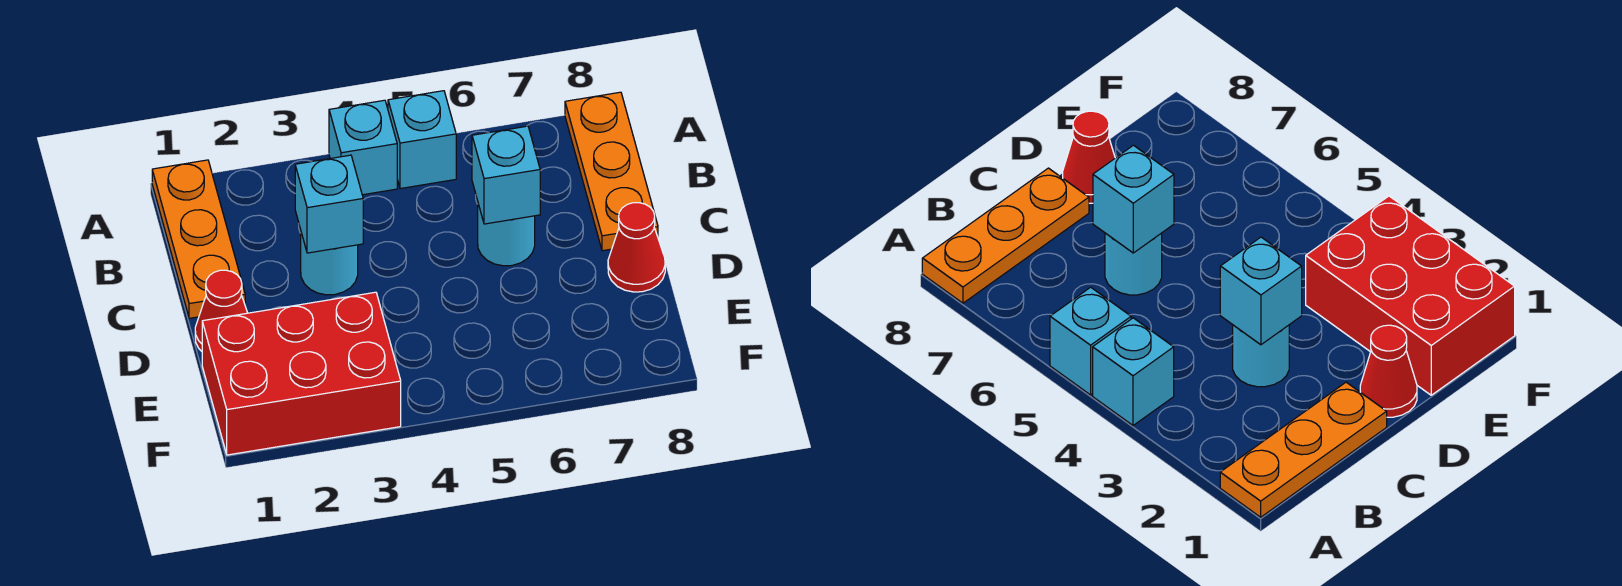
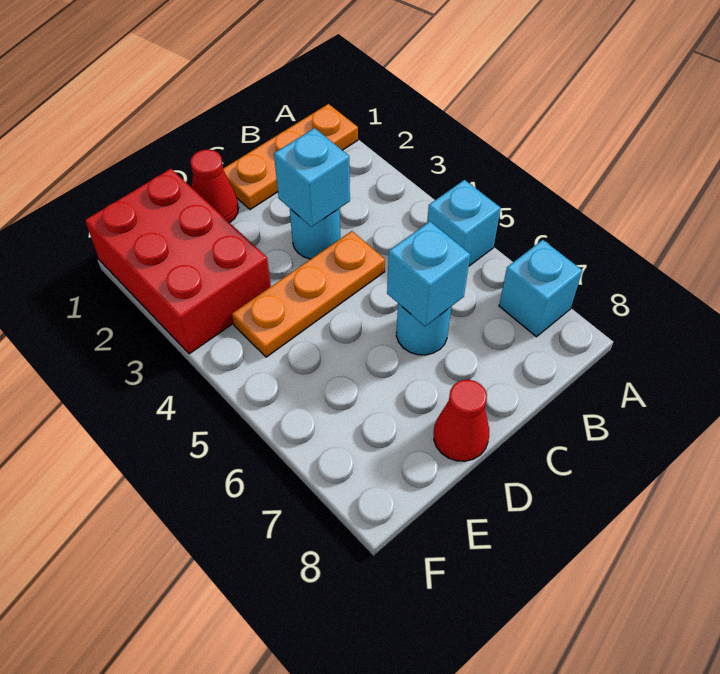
cyan brick A4 level 1 -> cyan brick A7 level 1
orange plate A8:C8 level 1 -> orange plate C4:E4 level 1

